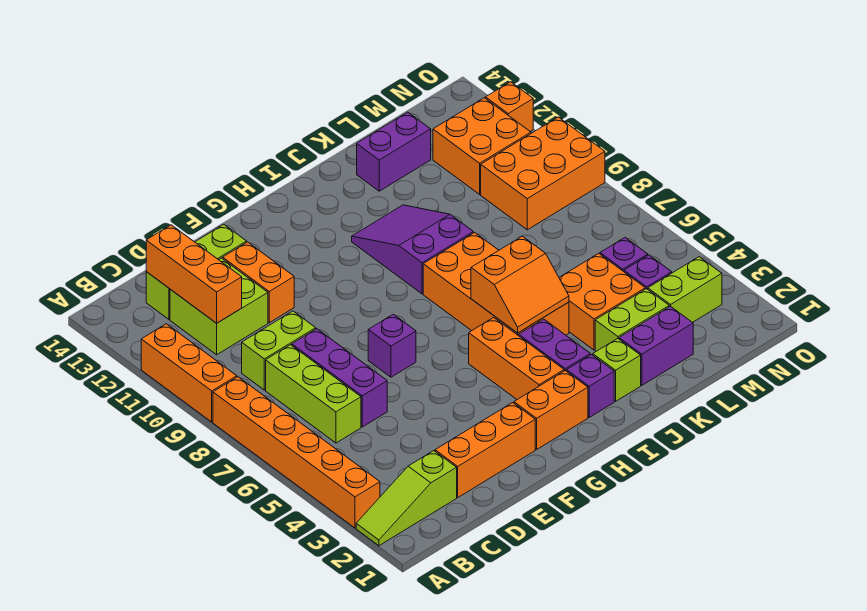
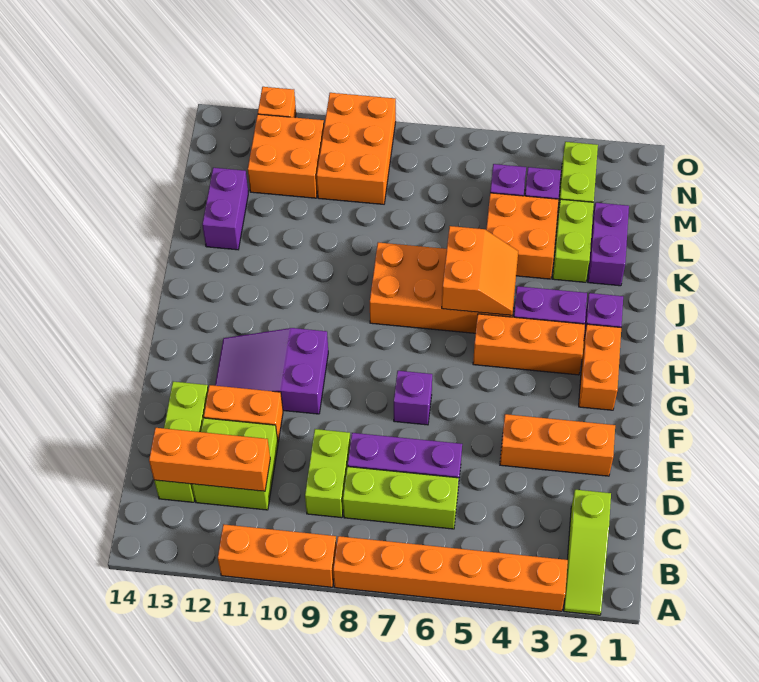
orange brick D2:F2 level 1 -> orange brick E2:E4 level 1
purple slope I9:J11 level 1 top 9 -> purple slope F10:G12 level 1 top 10
lime brick J2 level 1 -> none

